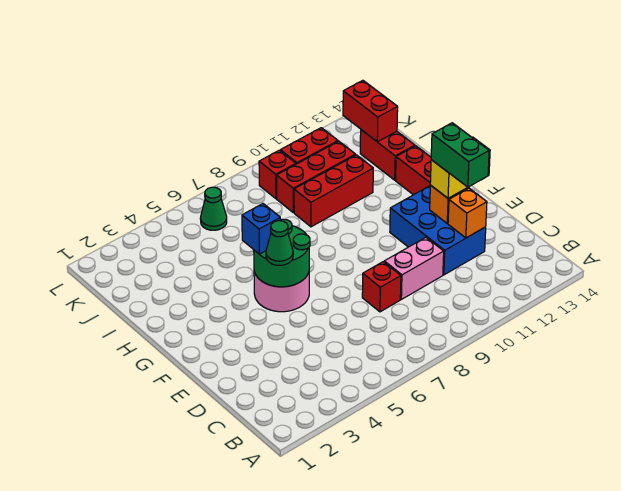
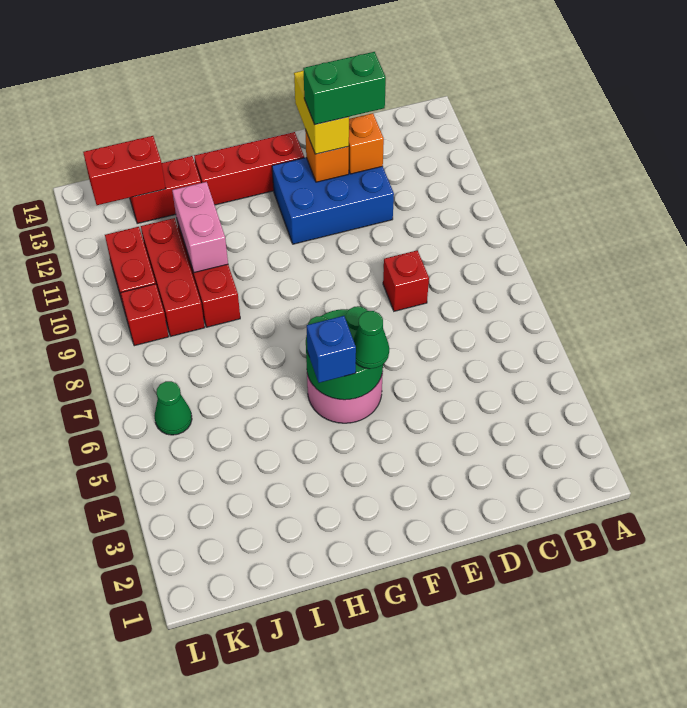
pink brick D9:D10 level 1 -> pink brick I10:I11 level 2

